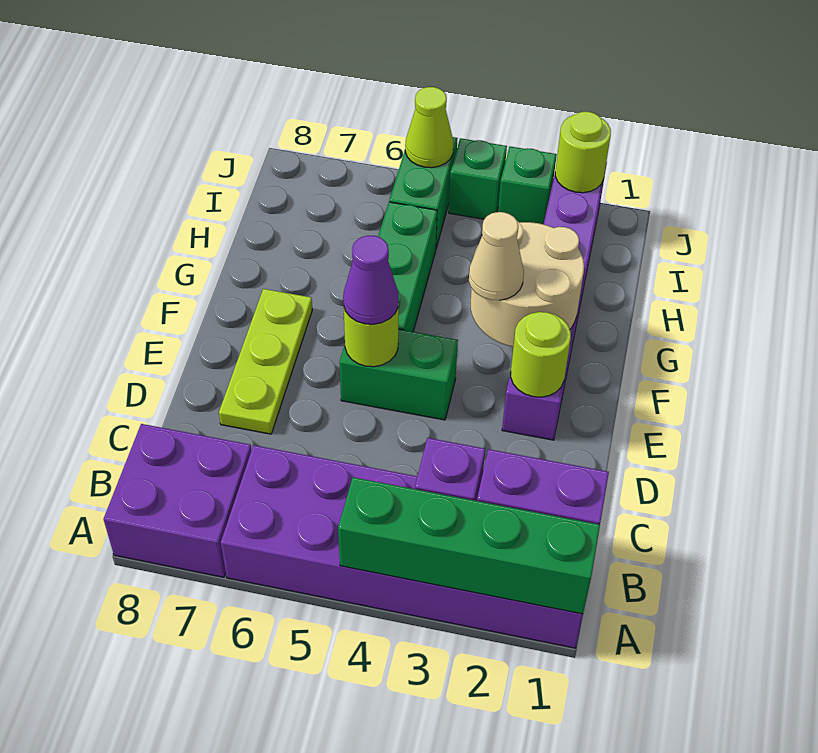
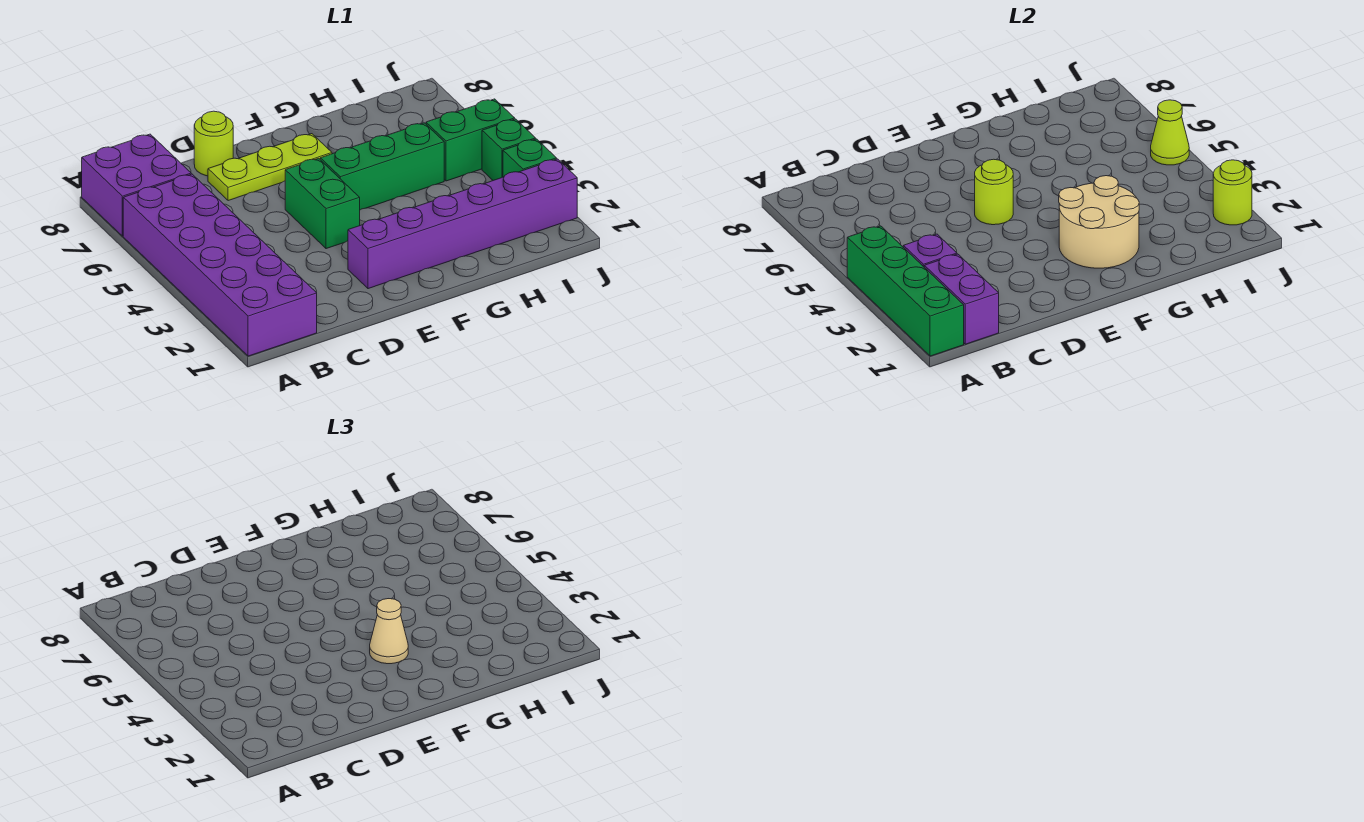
lime round brick E2 level 2 -> lime round brick D8 level 1
purple cone E5 level 3 -> none

